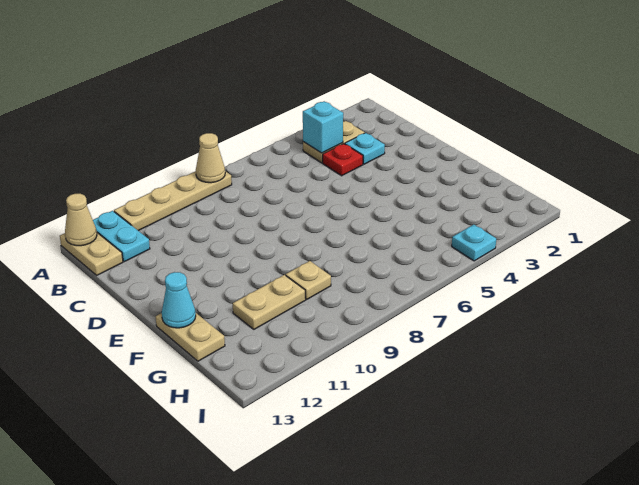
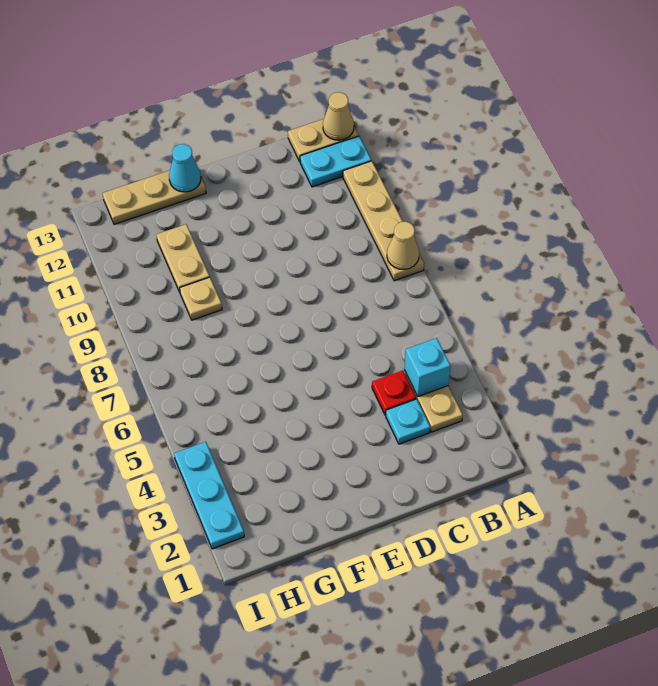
tan plate F13:G13 level 1 -> tan plate F13:H13 level 1
cyan plate I4 level 1 -> cyan plate I2:I4 level 1

